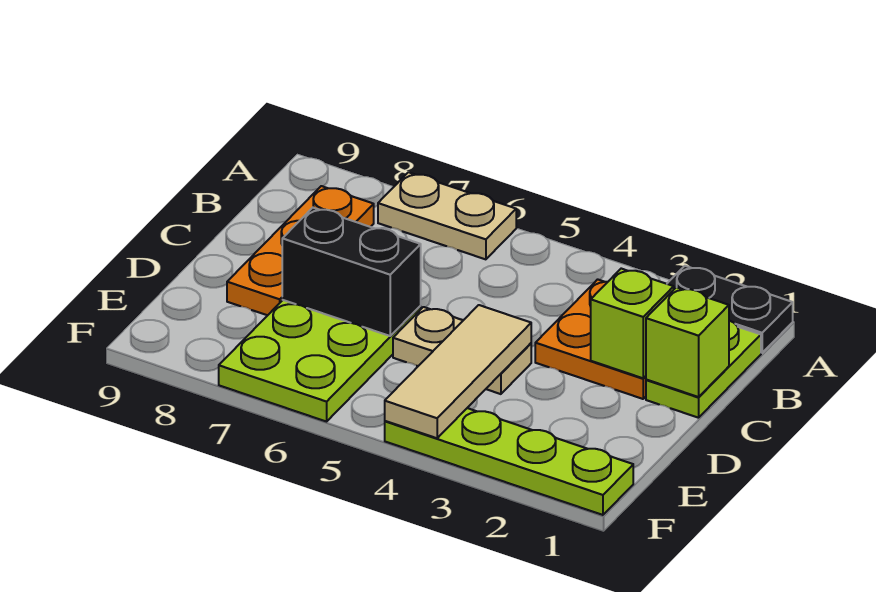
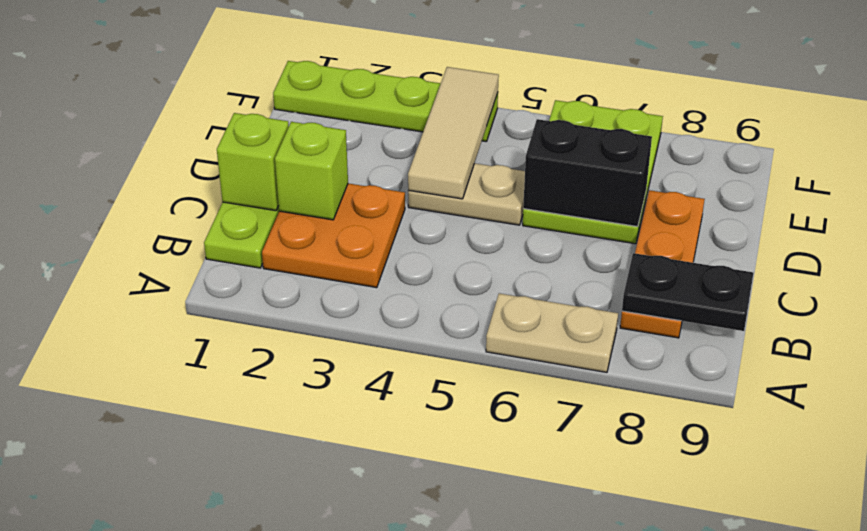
black plate A1:A2 level 1 -> black plate B8:B9 level 2

